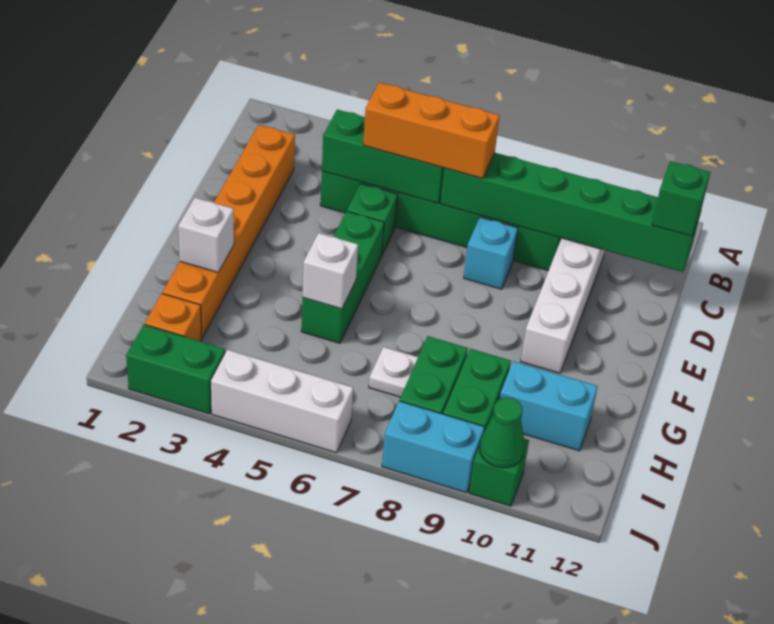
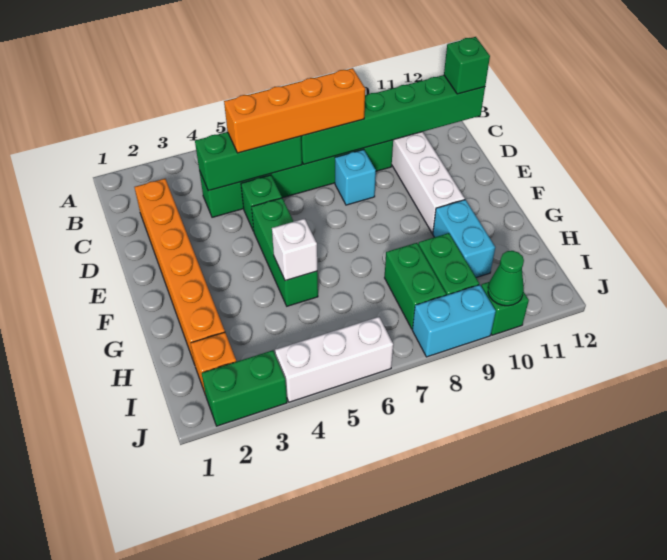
orange brick C5:C7 level 3 -> orange brick C5:C8 level 3
white brick G2 level 2 -> none
white plate H7 level 1 -> none
cyan brick H10:H11 level 1 -> cyan brick G10:H10 level 1

